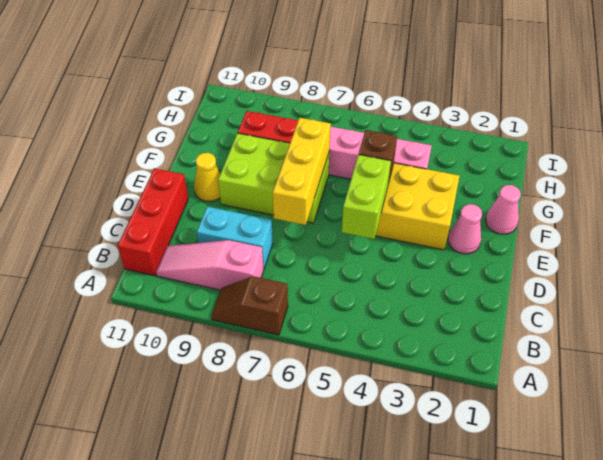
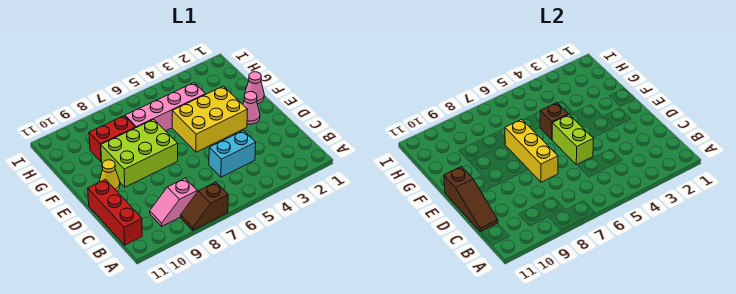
pink slope B8:B10 level 1 top 8 -> pink slope B8:B9 level 1 top 8
cyan brick C8:C9 level 1 -> cyan brick C4:C5 level 1
none -> brown slope C11:E11 level 2 top E

